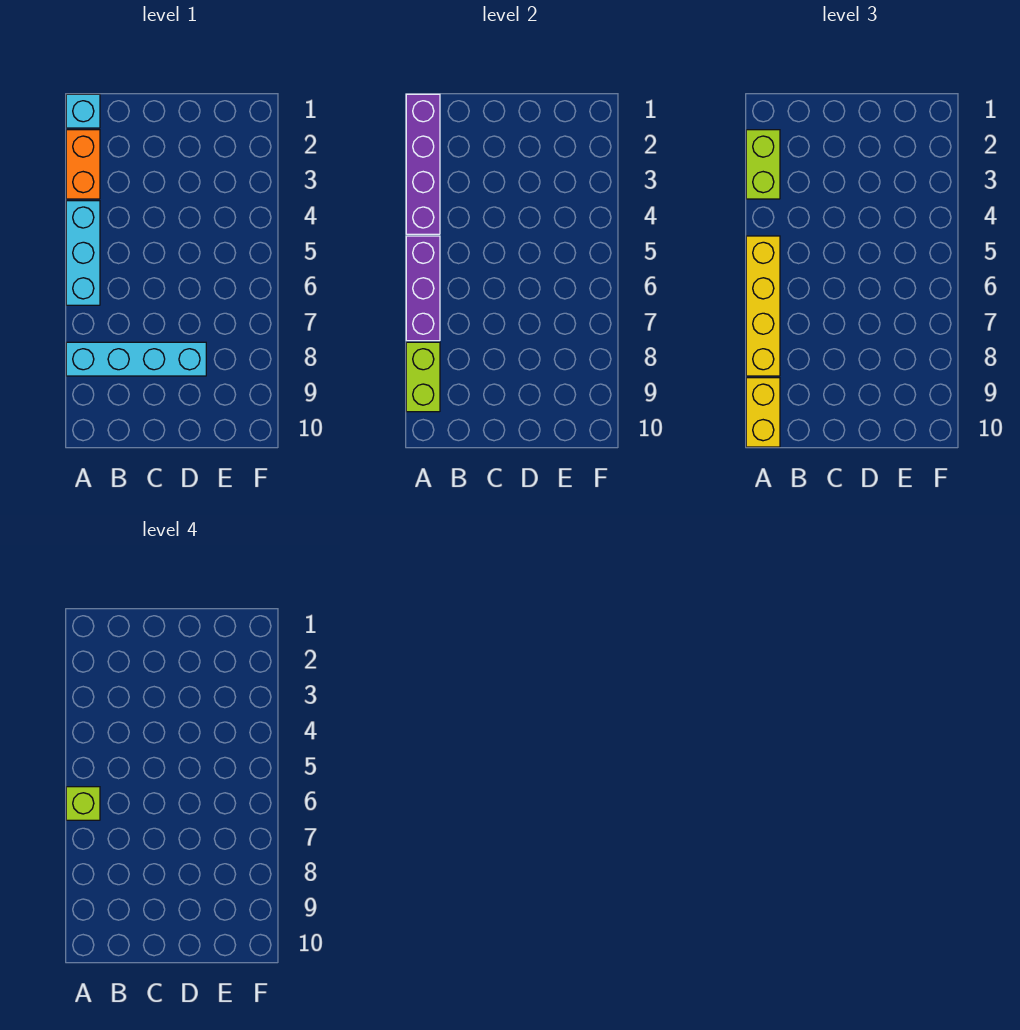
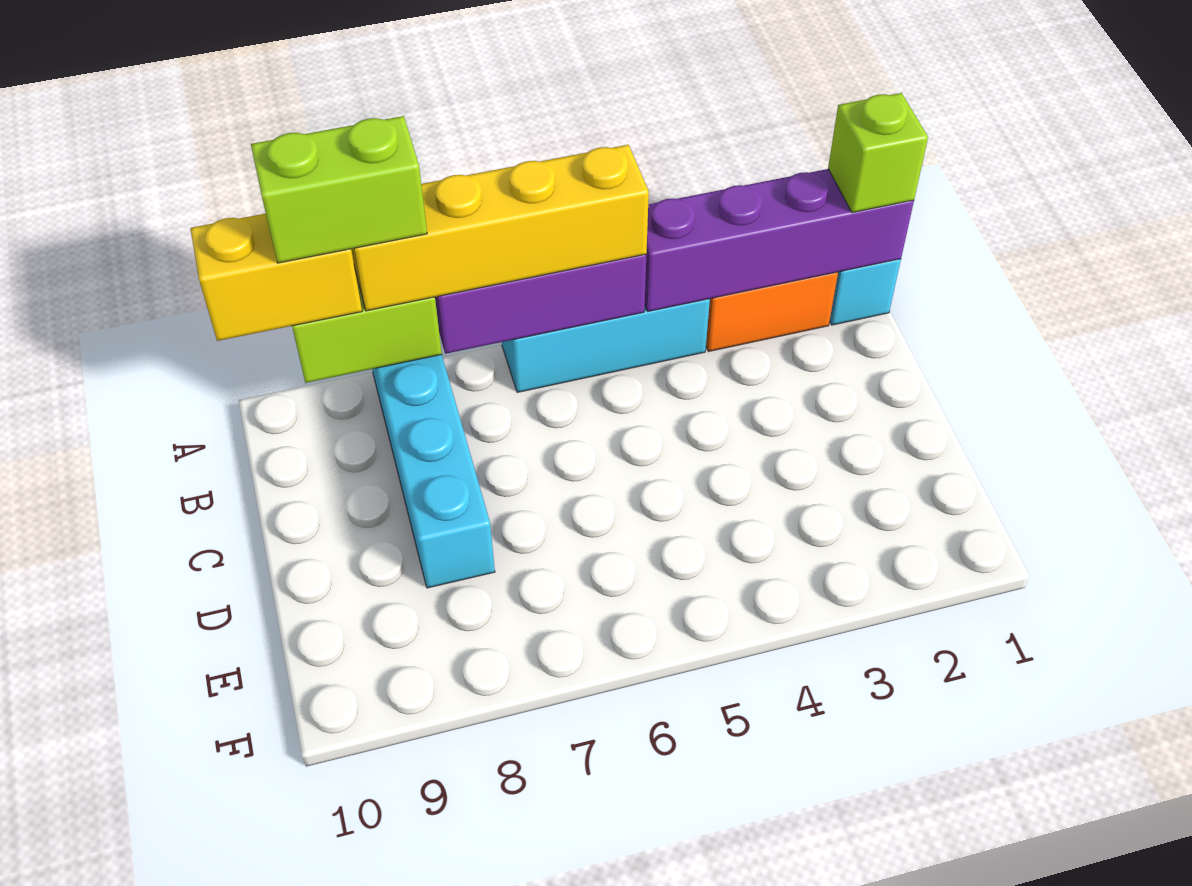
lime brick A2:A3 level 3 -> lime brick A8:A9 level 4
lime brick A6 level 4 -> lime brick A1 level 3

